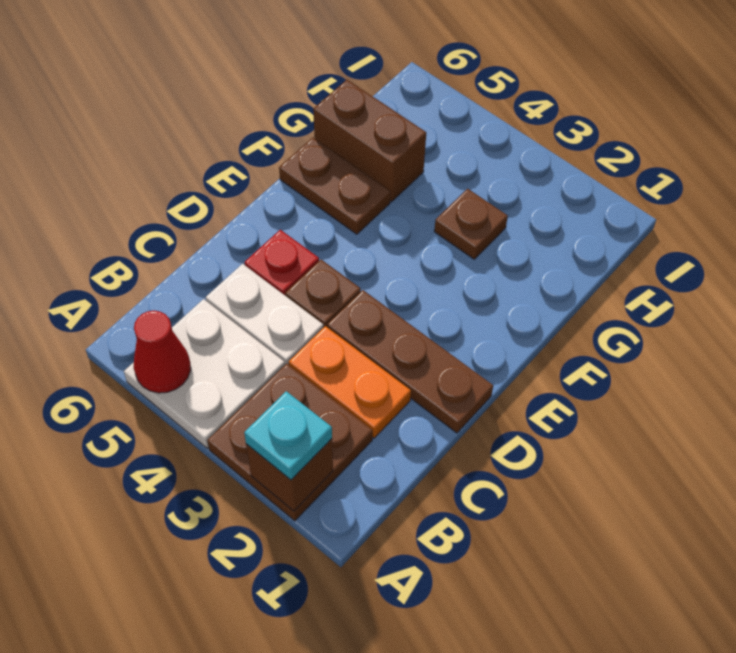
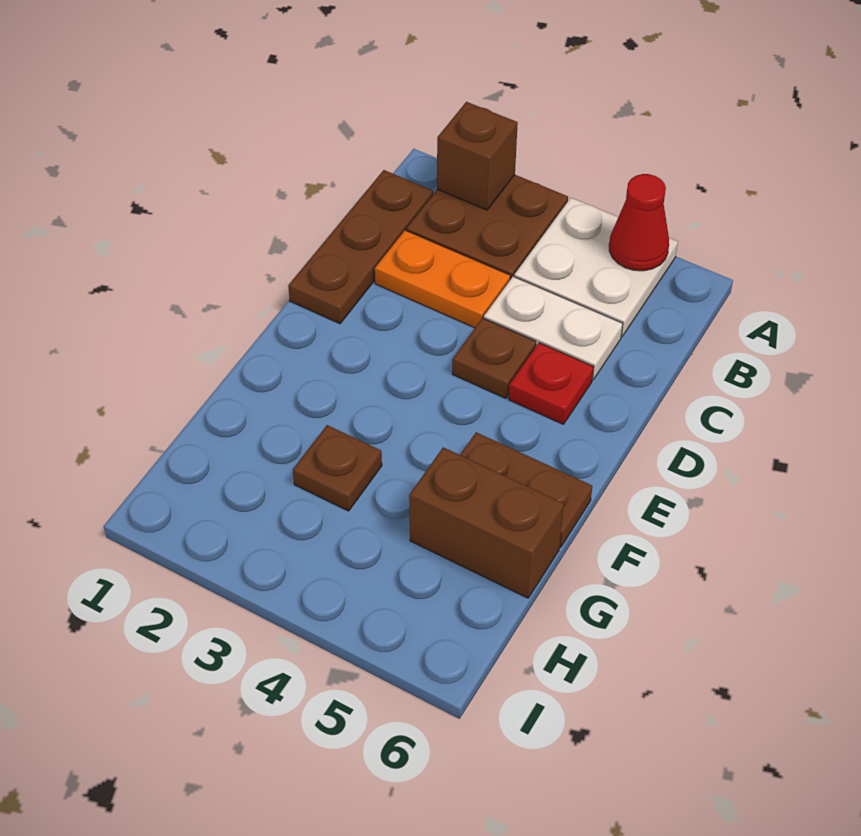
cyan plate A2 level 3 -> none
brown plate D1:D3 level 1 -> brown plate B1:D1 level 1

